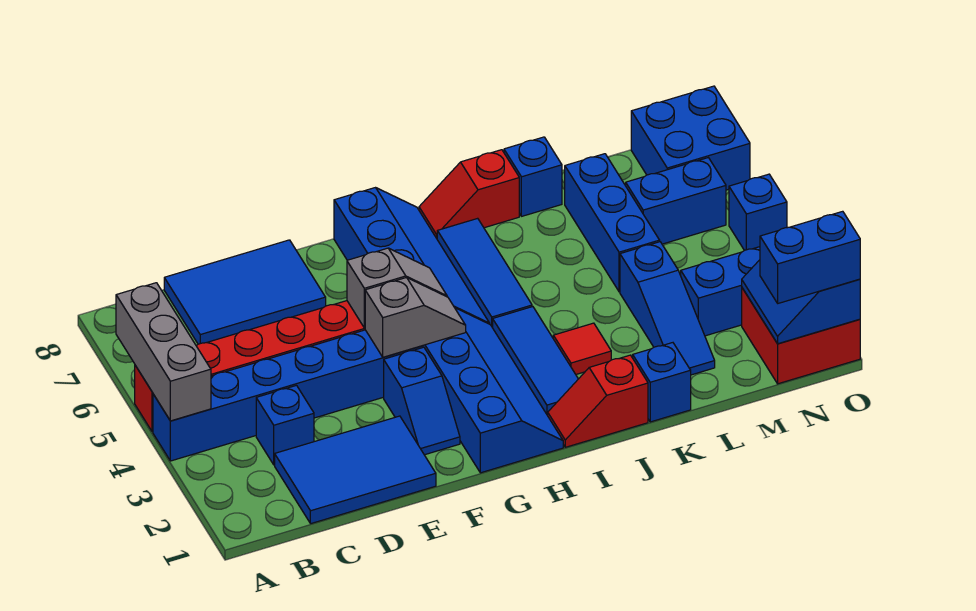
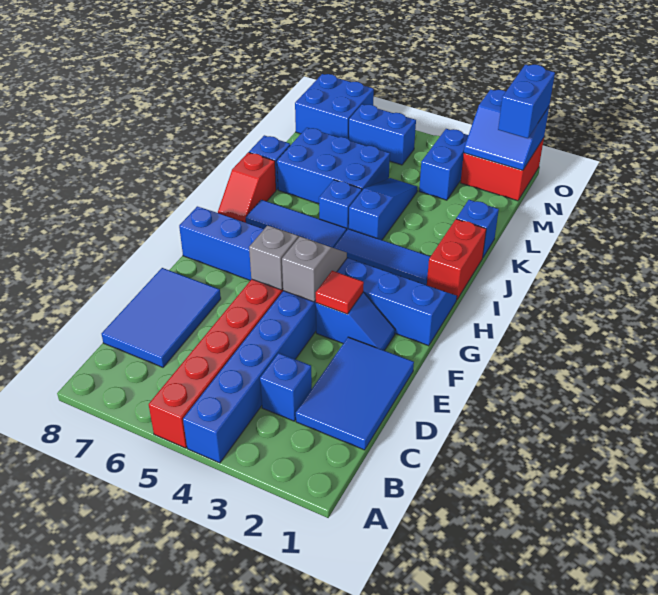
grey brick A4:A6 level 2 -> none
red slope I1:J1 level 1 top J -> red brick I1:J1 level 1
red tile J3 level 1 -> red tile F3 level 2
blue slope L2:L4 level 1 top 4 -> blue slope J4:L4 level 1 top J
blue brick L5:L7 level 1 -> blue brick K5:L7 level 1
blue brick M6:N6 level 1 -> blue brick N5:N6 level 1
blue brick O5 level 1 -> blue brick J5 level 1

